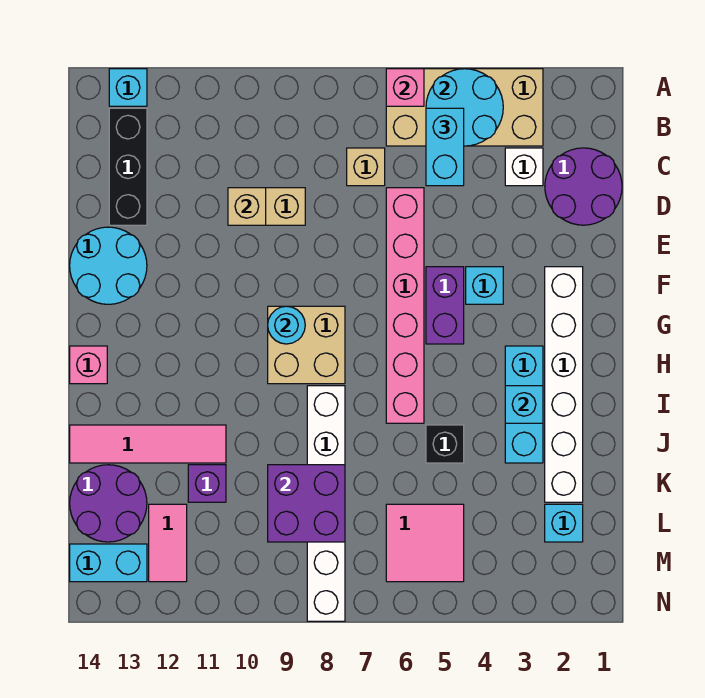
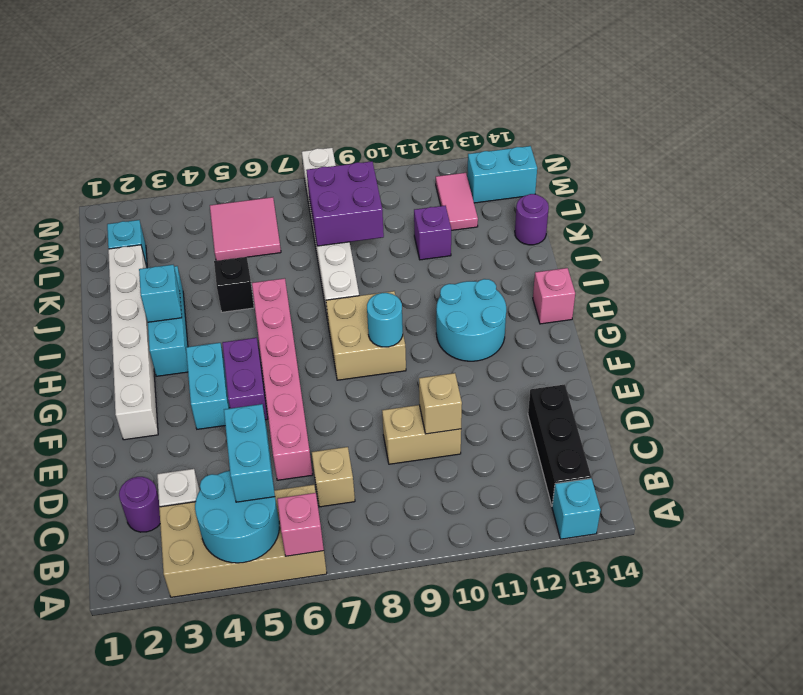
purple round brick C1:D2 level 1 -> purple round brick C2 level 1
cyan round brick E13:F14 level 1 -> cyan round brick G11:H12 level 1
cyan brick F4 level 1 -> cyan brick F4:G4 level 1
pink tile J11:J14 level 1 -> none
purple round brick K13:L14 level 1 -> purple round brick K14 level 1

